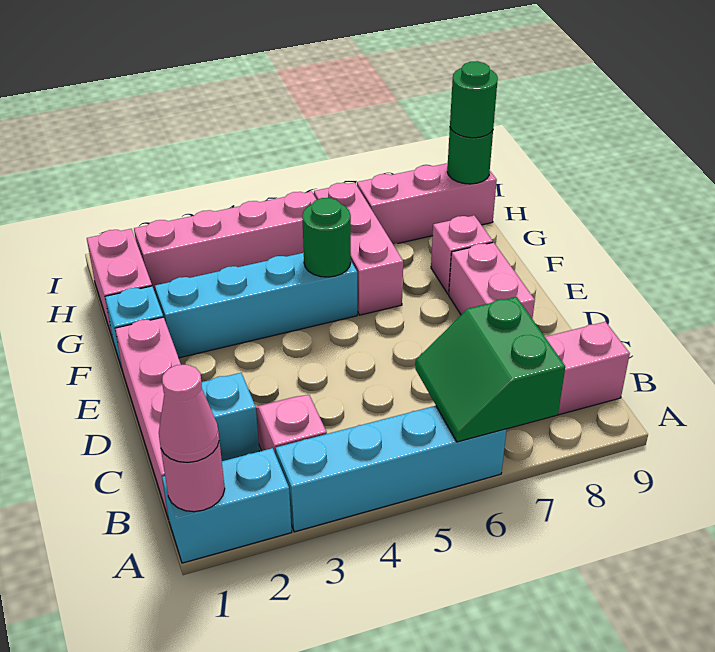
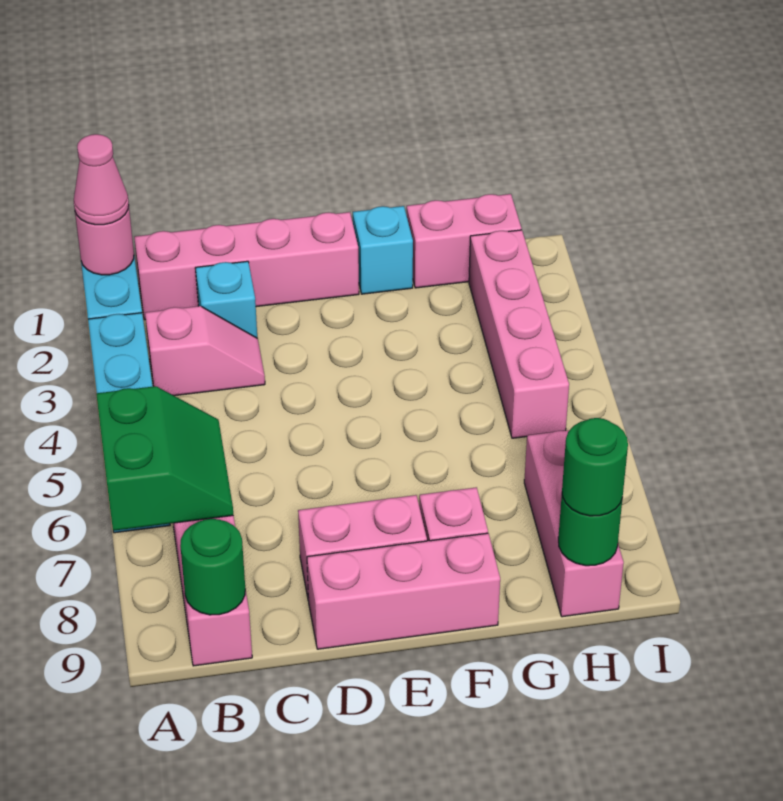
green slope A6:B7 level 2 top 7 -> green slope A6:B7 level 2 top A
cyan brick F2:F5 level 1 -> none
green round brick F5 level 2 -> green round brick B9 level 2
pink brick F6:H6 level 1 -> pink brick D9:F9 level 1

